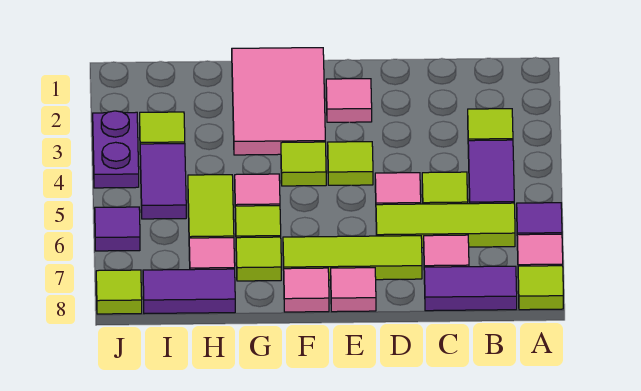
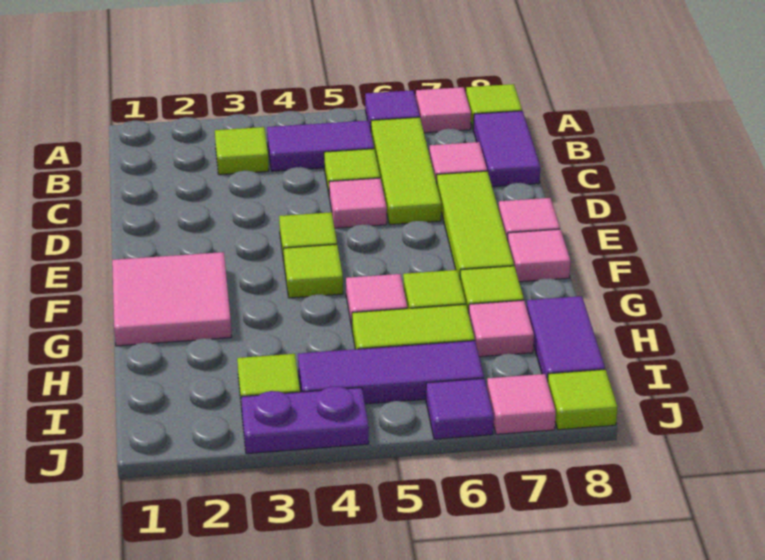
pink tile E2 level 1 -> pink tile J7 level 1
pink tile F1:G3 level 1 -> pink tile F1:G2 level 1
purple tile I4:I5 level 1 -> purple tile I4:I6 level 1

